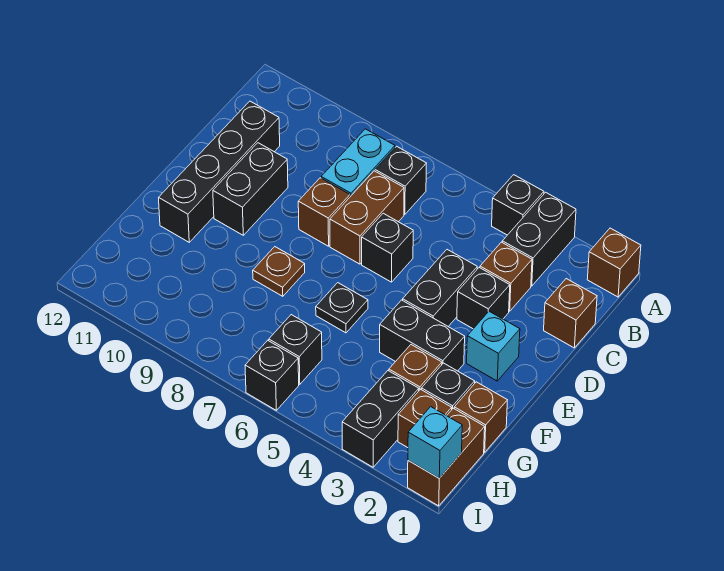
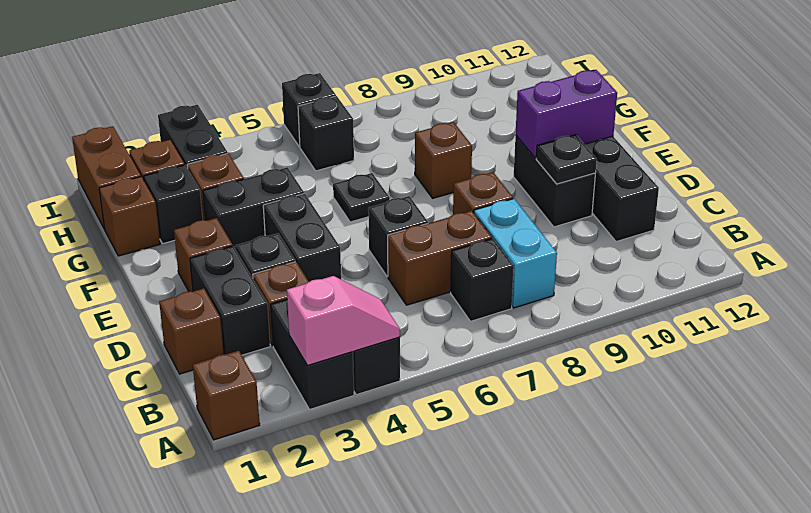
none -> pink slope A3:A4 level 2 top 3
none -> black brick C2:D2 level 1
brown brick C7:D7 level 1 -> brown brick C6:C7 level 1
none -> black plate D10 level 2
cyan brick E2 level 1 -> brown brick E2 level 1
none -> purple brick E10:E11 level 2
brown plate F8 level 1 -> brown brick F8 level 1
cyan brick I1 level 2 -> none

